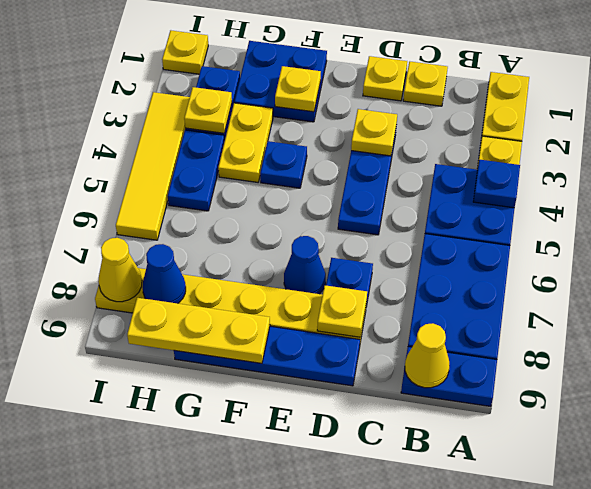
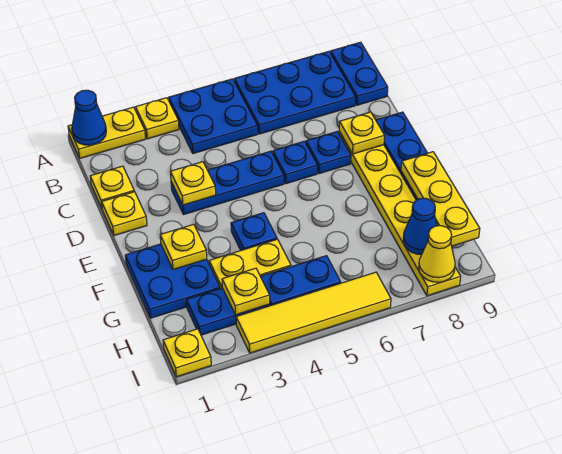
blue plate A4 level 2 -> blue plate D6 level 1
yellow cone B9 level 2 -> none
blue cone E7 level 1 -> blue cone A1 level 2

